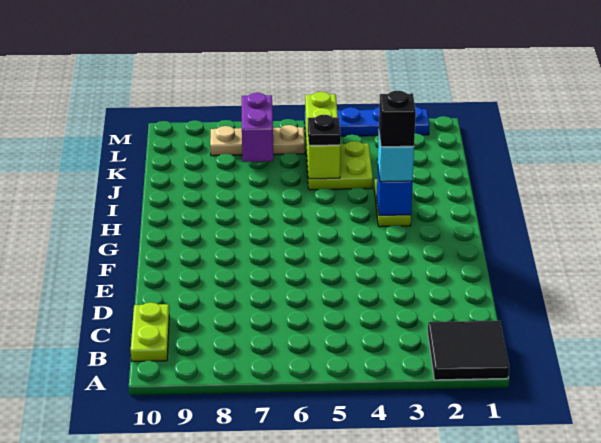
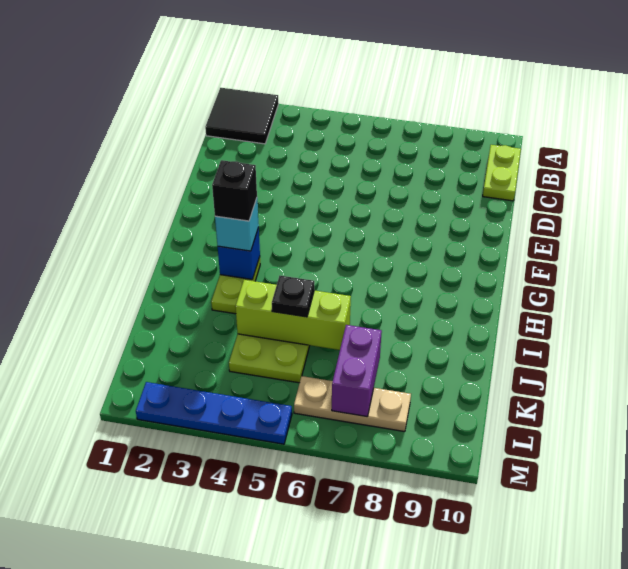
lime brick J5:L5 level 2 -> lime brick J4:J6 level 2

